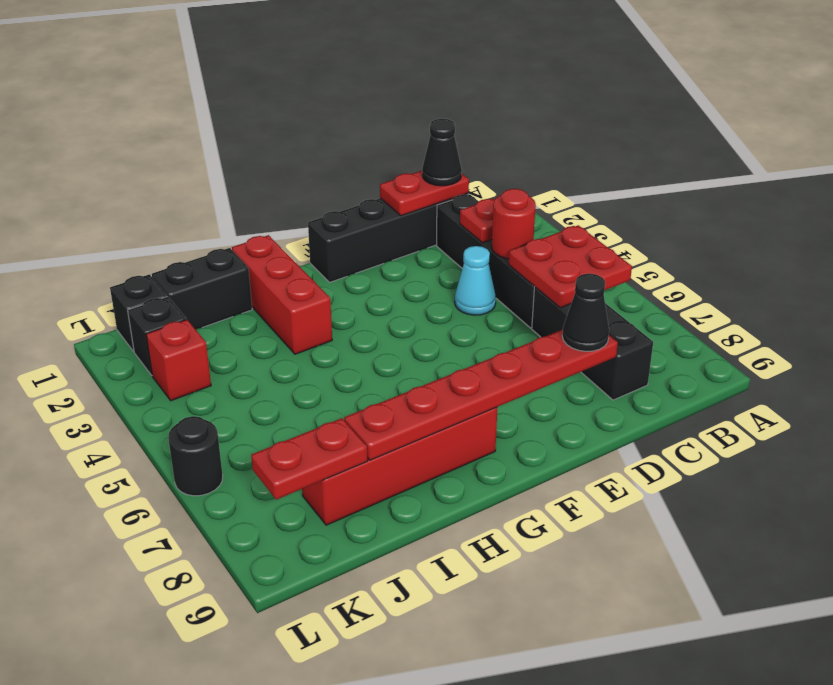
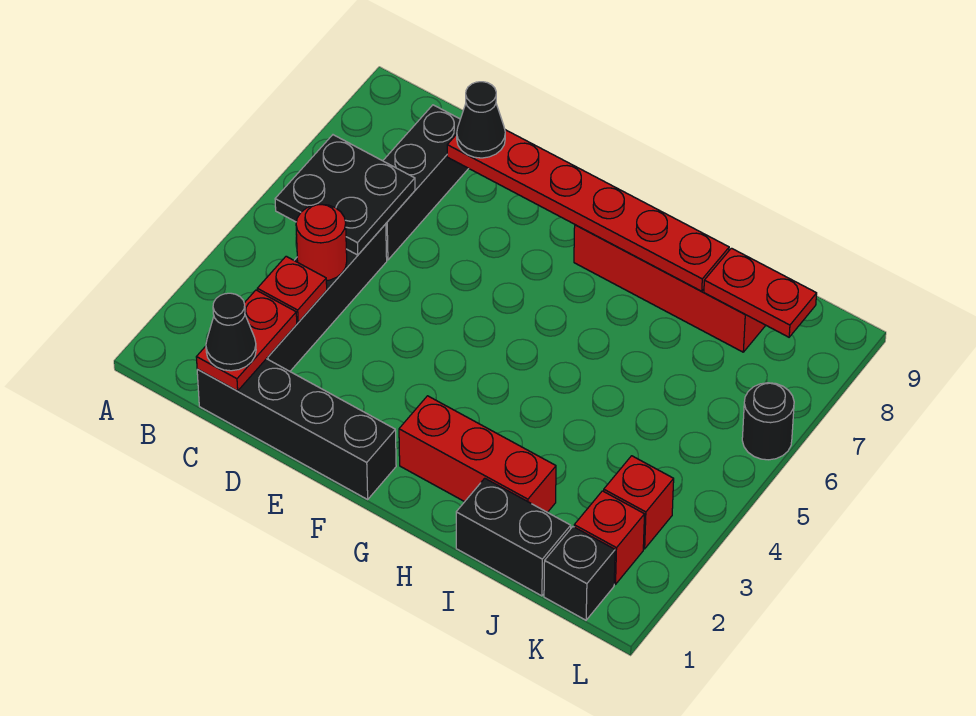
red plate B5:C6 level 2 -> black plate B5:C6 level 2
red plate C1:D1 level 2 -> red plate C1:C2 level 2
cyan cone D4 level 1 -> none
red brick H1:H3 level 1 -> red brick G2:I2 level 1
black brick K2 level 1 -> red brick K2 level 1

